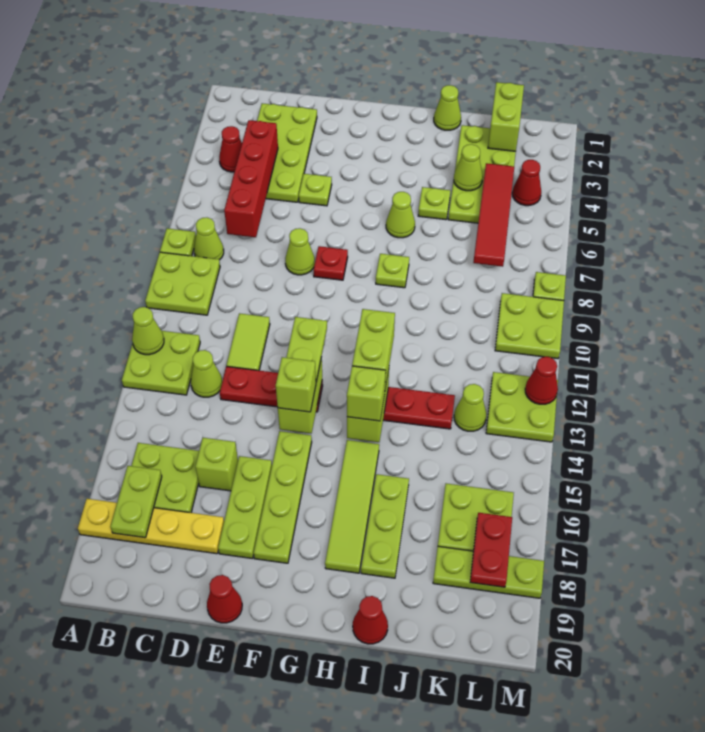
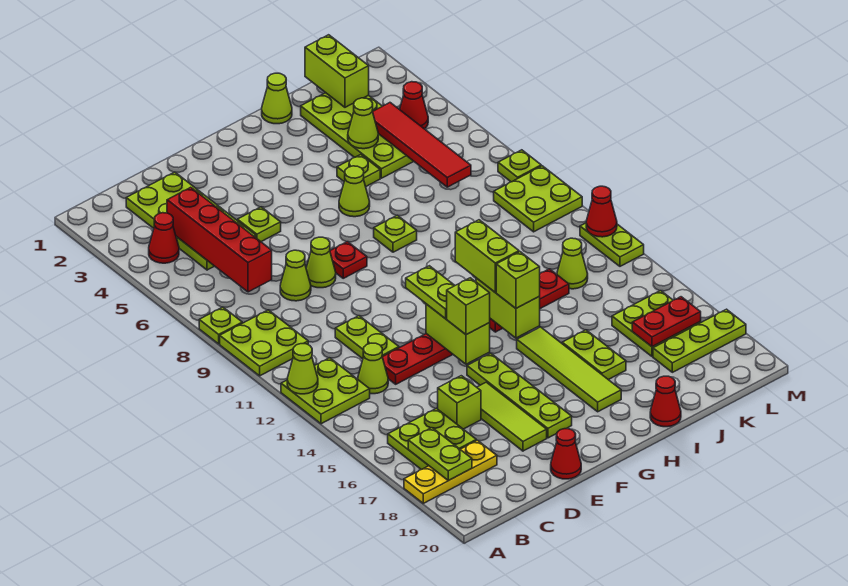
yellow plate A18:D18 level 1 -> yellow plate A18:C18 level 1
lime cone B8 level 1 -> lime cone D8 level 1
lime tile D11:D12 level 1 -> lime plate D11:D12 level 1
lime plate E16:E18 level 1 -> lime tile E16:E18 level 1
lime plate I16:I18 level 1 -> lime plate I16:I17 level 1
lime plate L12:M13 level 1 -> lime plate M12:M13 level 1
red plate L17:L18 level 2 -> red plate K17:L17 level 2

